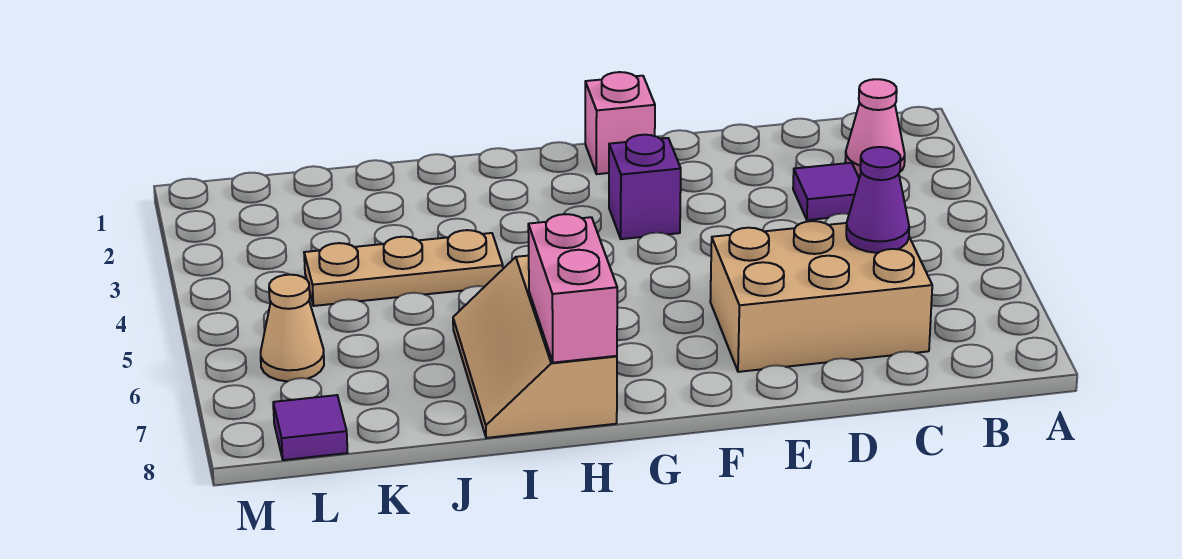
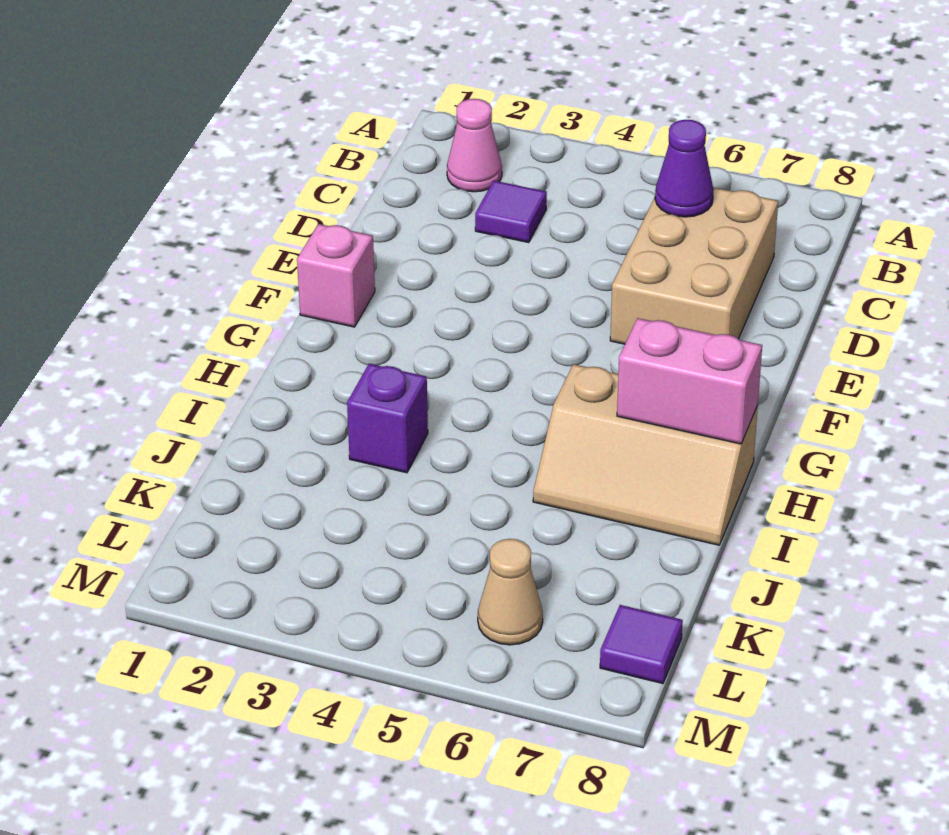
purple brick F3 level 1 -> purple brick I3 level 1
tan plate I4:K4 level 1 -> none

